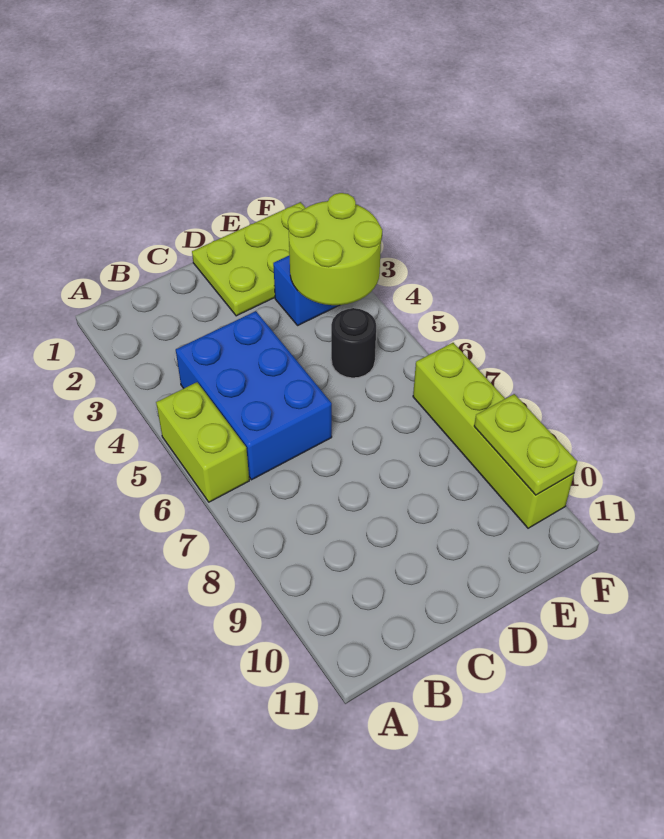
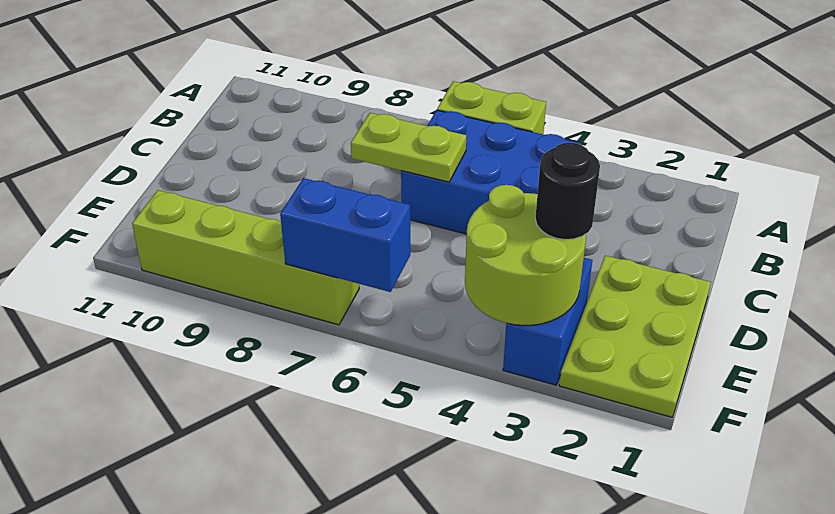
black round brick E5 level 1 -> black round brick E3 level 3
none -> blue brick F6:F7 level 2
lime plate F9:F10 level 2 -> lime plate C6:C7 level 2

